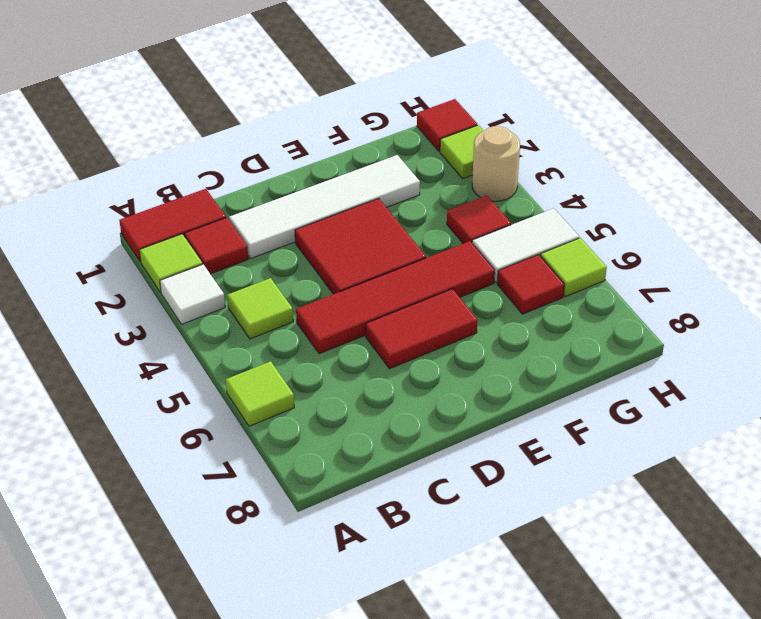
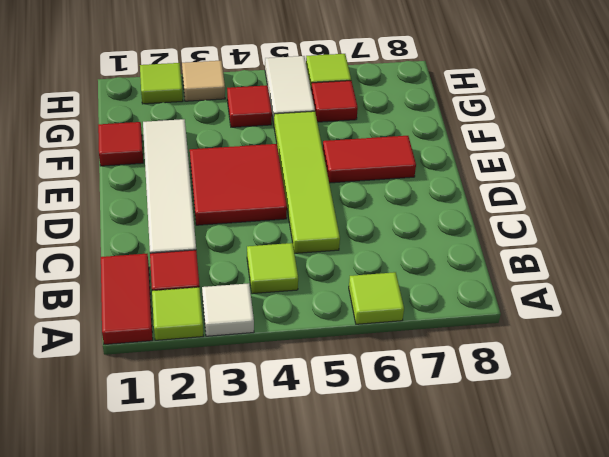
red tile C5:F5 level 1 -> lime tile C5:F5 level 1
red tile D6:E6 level 1 -> red tile E6:E7 level 1
red tile H1 level 1 -> red tile F1 level 1
tan round brick H3 level 1 -> tan tile H3 level 1

